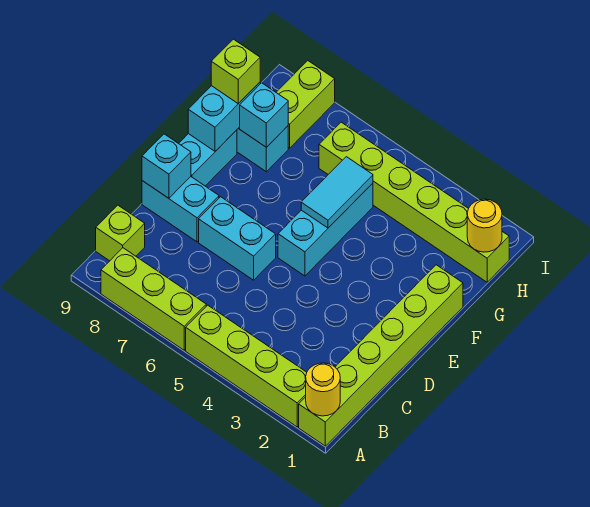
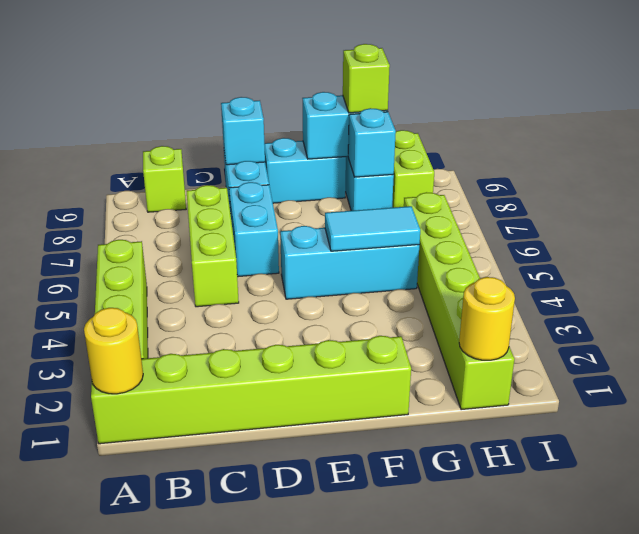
lime brick A6:A8 level 1 -> lime brick C5:C7 level 1
lime brick H8:I8 level 1 -> lime brick H8:H9 level 1

